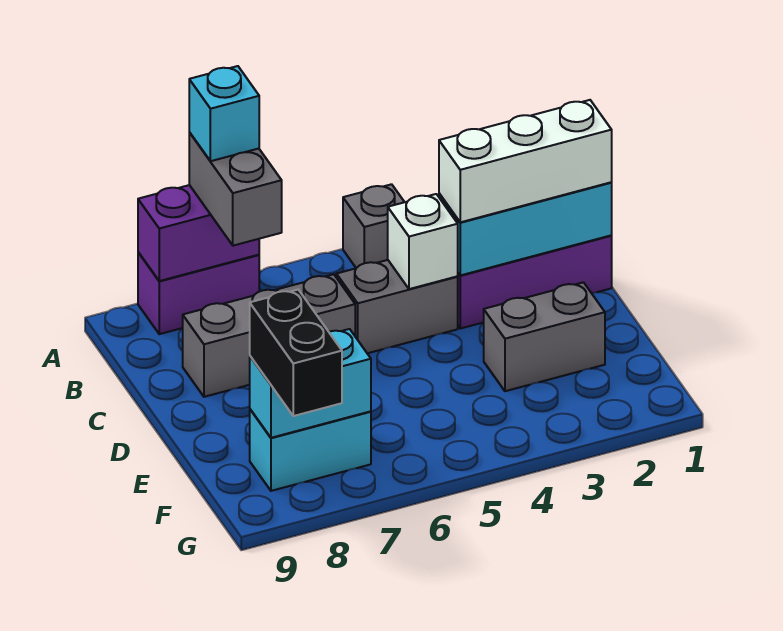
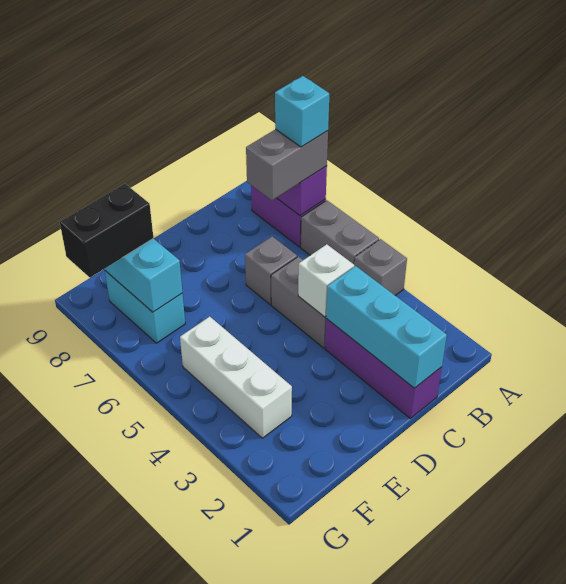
white brick C1:C3 level 3 -> white brick F3:F5 level 1
grey brick C6:C8 level 1 -> grey brick C6 level 1
grey brick E2:E3 level 1 -> grey brick A5:A6 level 1

